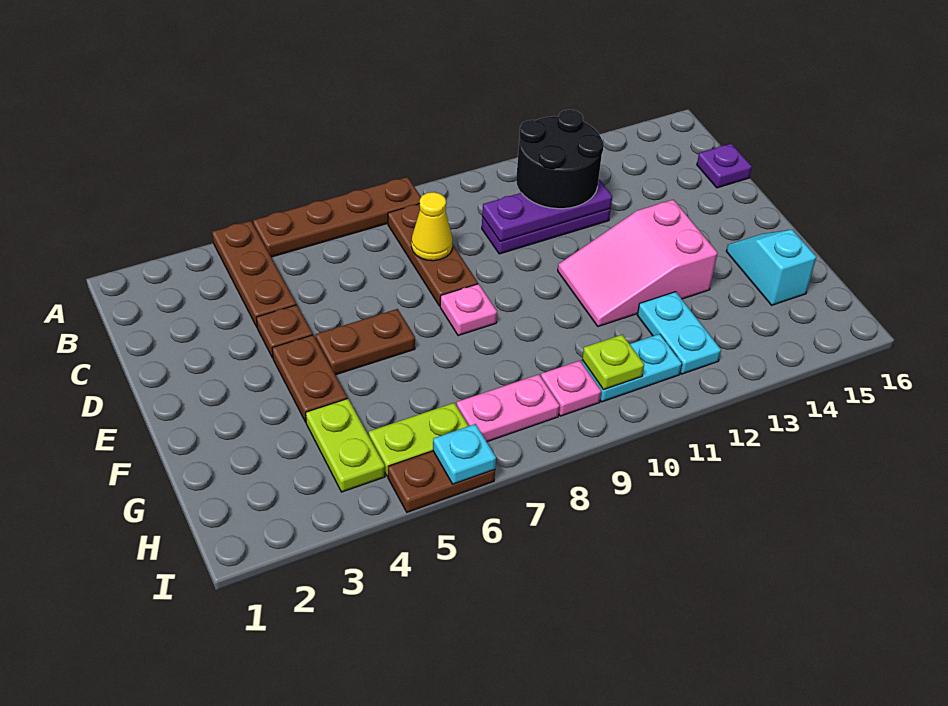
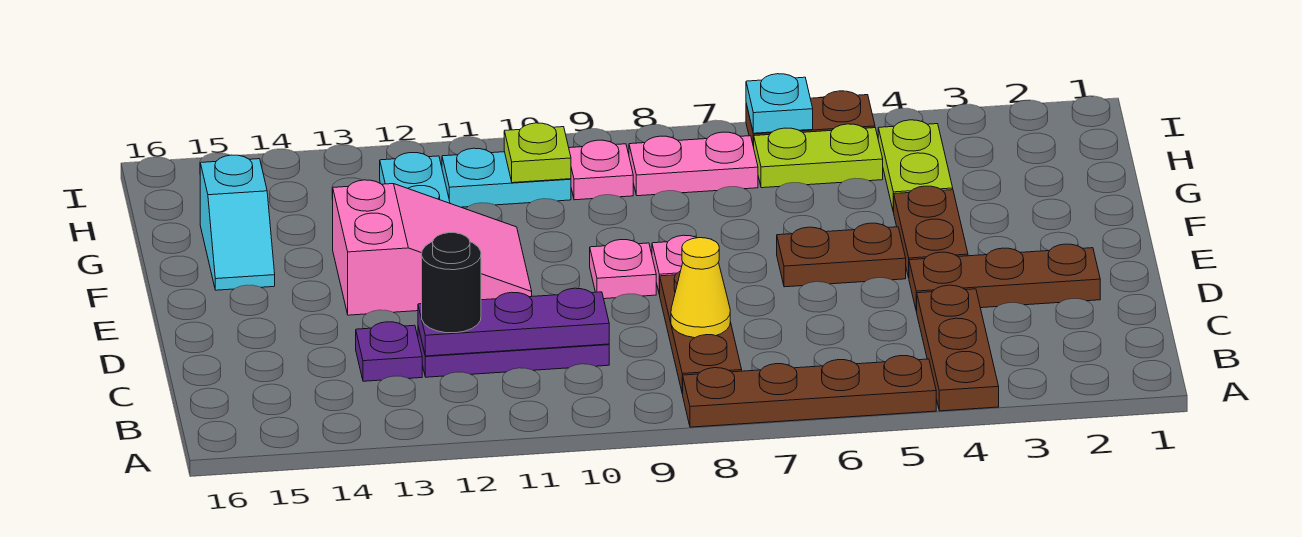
black round brick B11:C12 level 3 -> black round brick C12 level 3
purple plate C16 level 1 -> purple plate C13 level 1
brown plate D4 level 1 -> brown plate D2:D4 level 1
none -> pink plate E9 level 1

